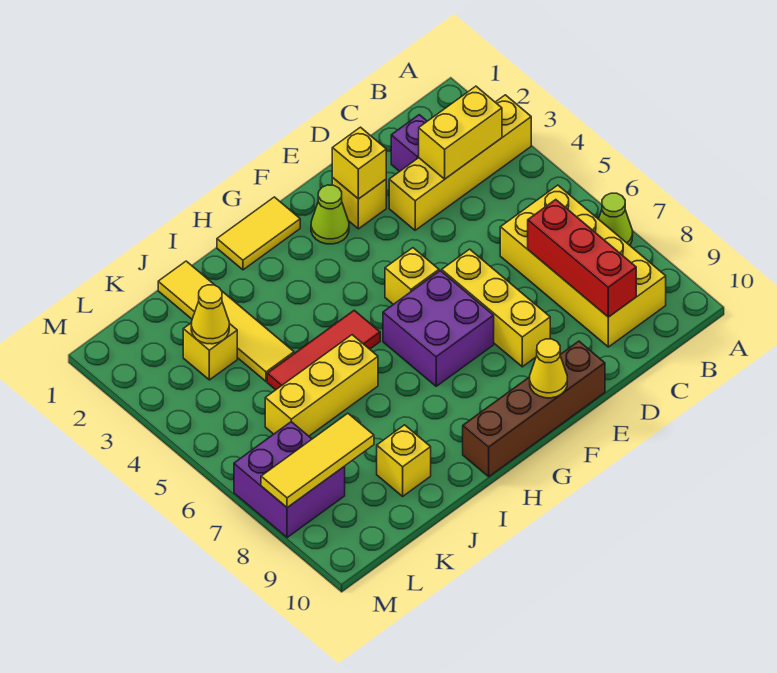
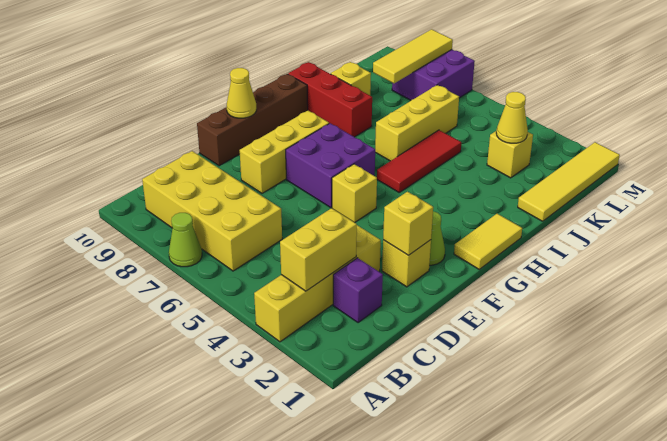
red brick C7:C9 level 2 -> red brick I8:I10 level 1
yellow brick E6:E8 level 1 -> yellow brick E8:G8 level 1
yellow tile J1:J4 level 1 -> yellow tile J1:M1 level 1

